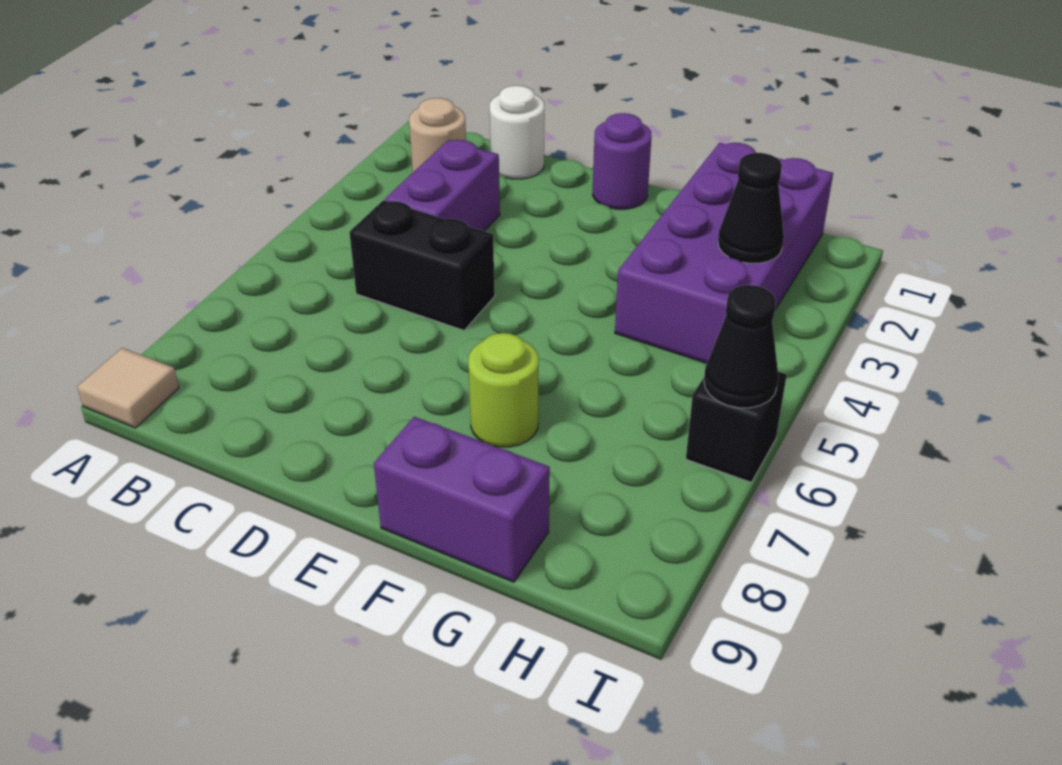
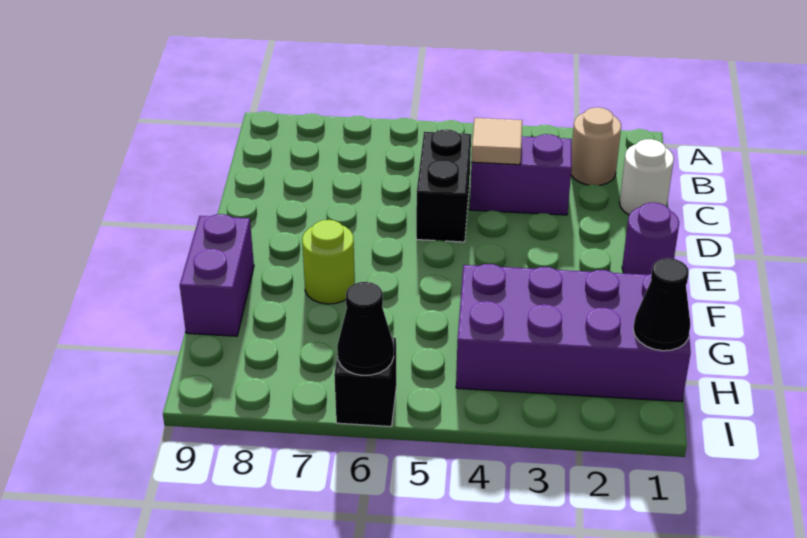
tan tile A9 level 1 -> tan tile C4 level 2
black cone H3 level 2 -> black cone H1 level 2

